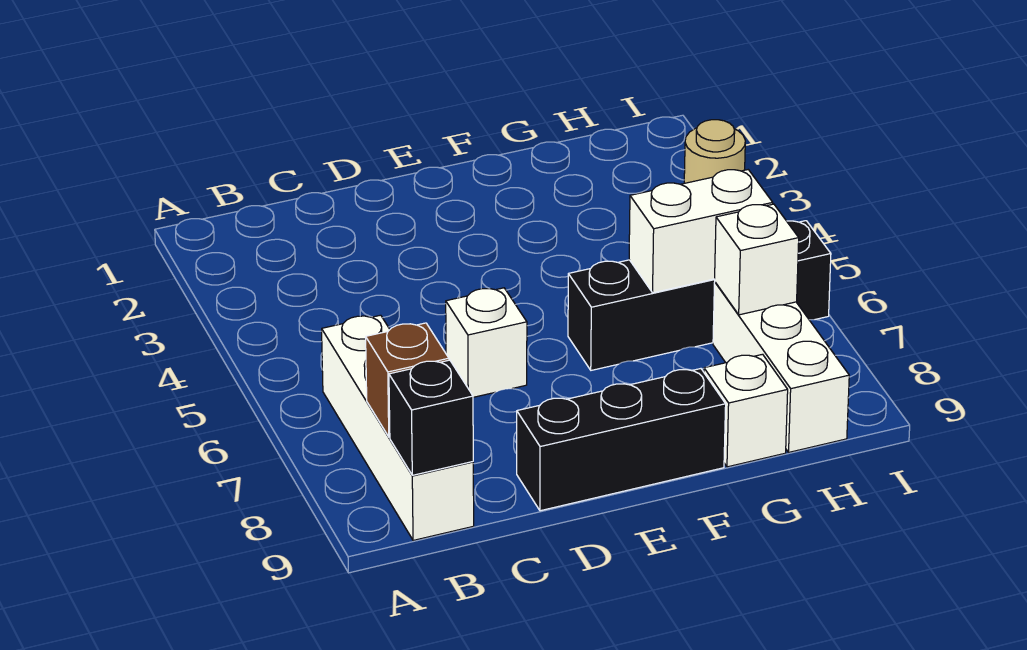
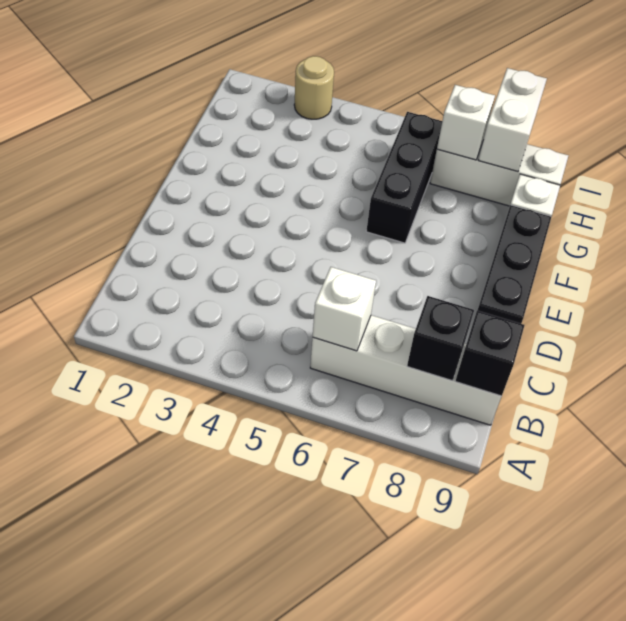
brown brick B8 level 2 -> black brick B8 level 2
white brick D6 level 1 -> white brick B6 level 2
black brick F6:I6 level 1 -> black brick F6:H6 level 1
white brick G6:H6 level 2 -> white brick H8:I8 level 2

